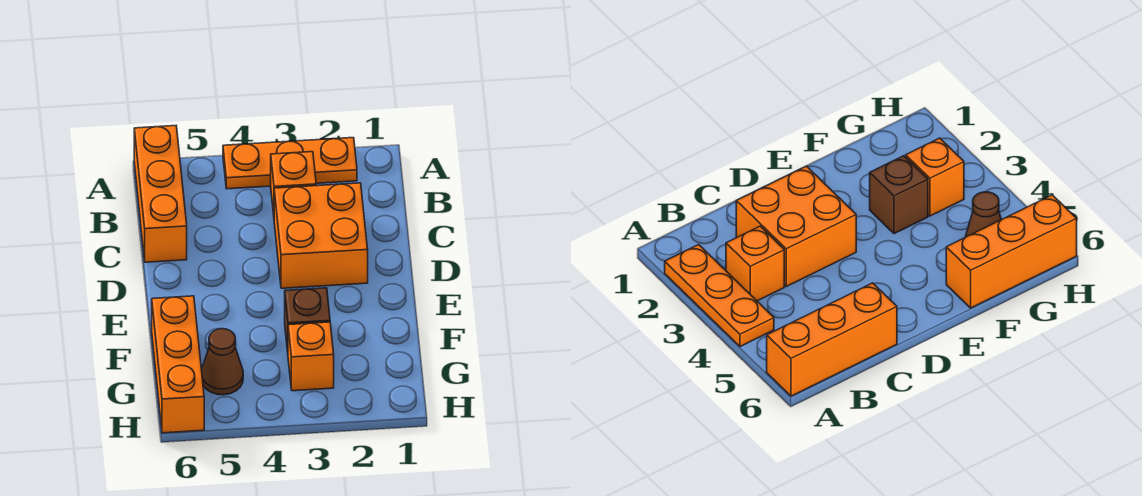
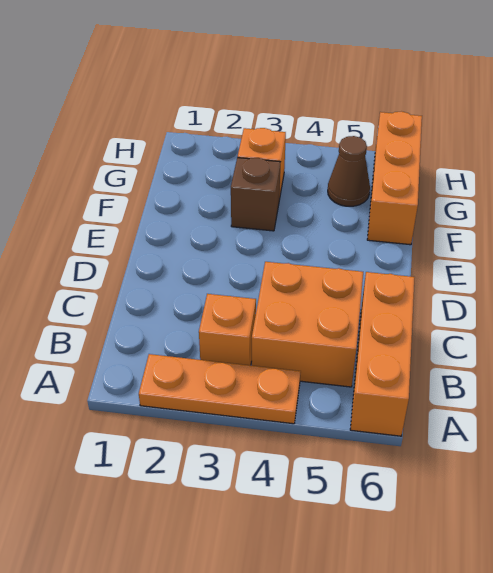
orange brick C2:D3 level 1 -> orange brick B4:C5 level 1

